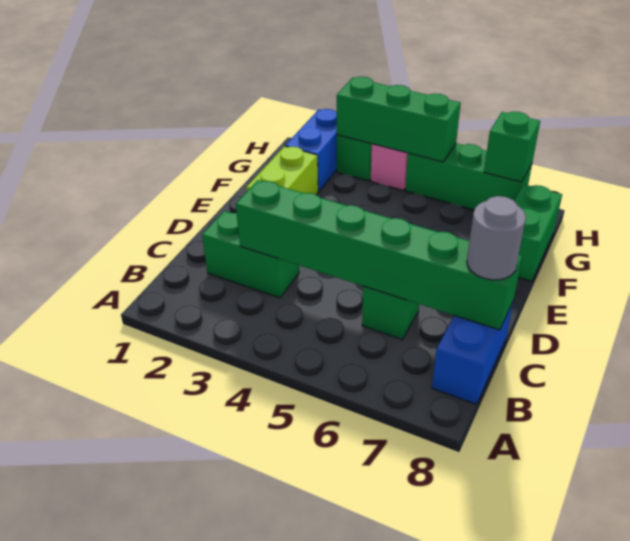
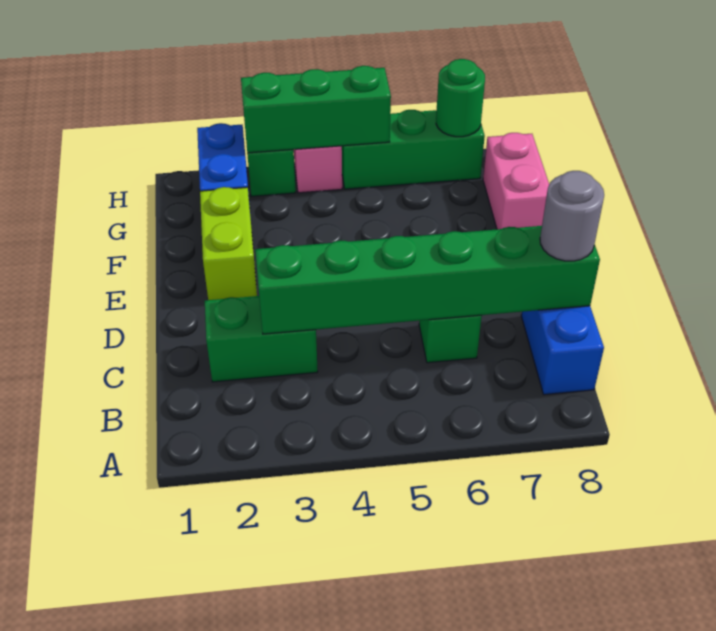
green brick F8:G8 level 1 -> pink brick F8:G8 level 1
green brick H7 level 2 -> green round brick H7 level 2

